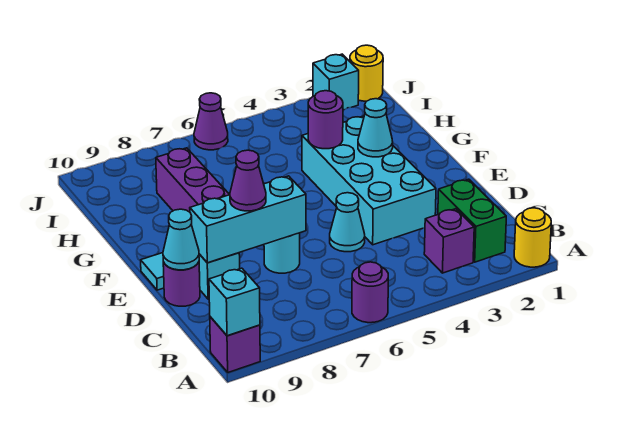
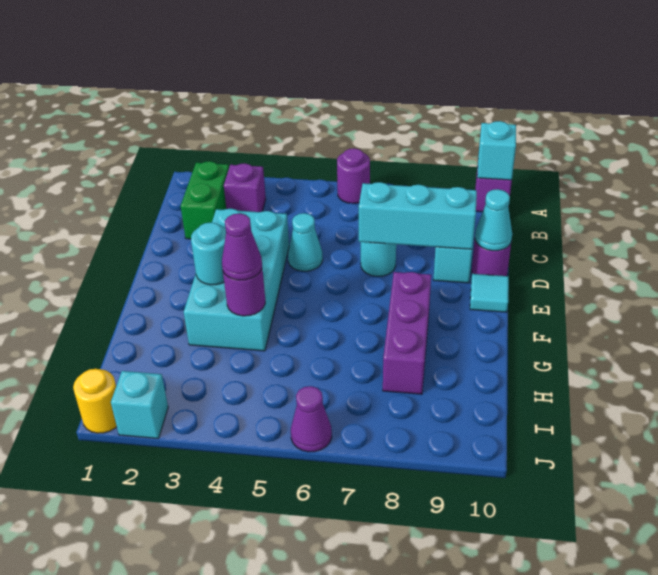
yellow round brick A1 level 1 -> none
purple cone D8 level 3 -> purple cone G4 level 3
cyan cone F3 level 2 -> cyan round brick F3 level 2

